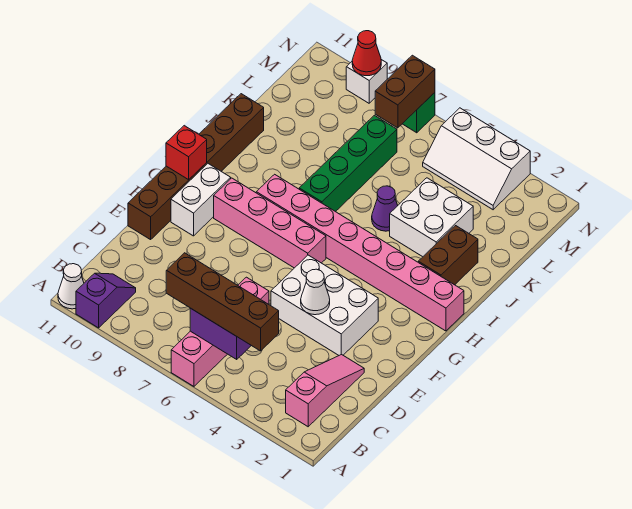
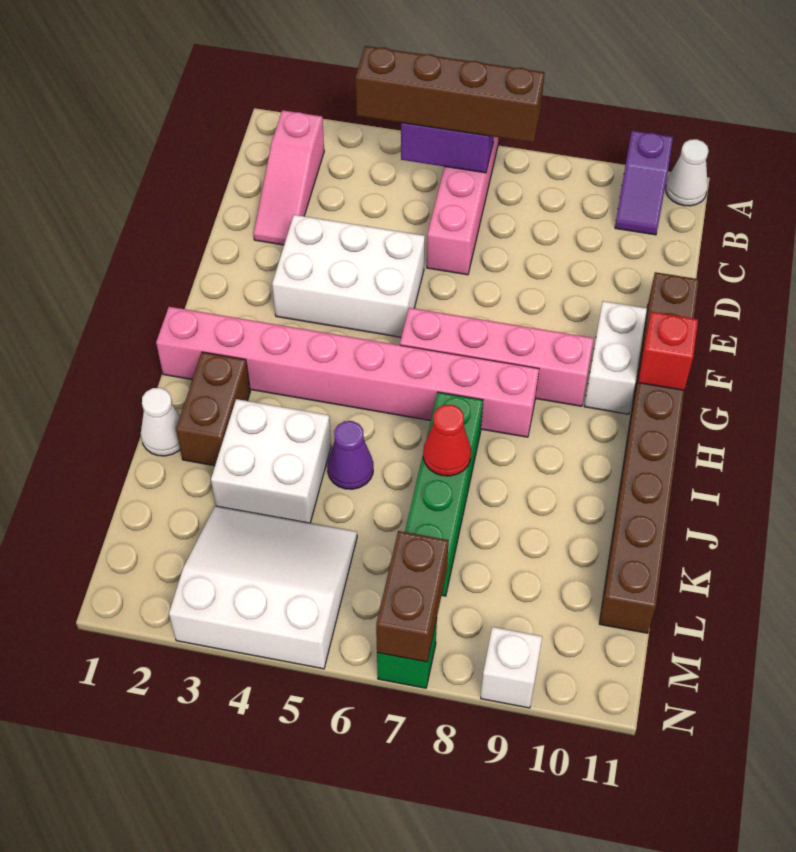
white cone E4 level 2 -> white cone J1 level 1
brown brick E11:J11 level 1 -> brown brick E11:L11 level 1
white slope M3:N5 level 1 top N -> white slope L3:N5 level 1 top N
red cone N9 level 2 -> red cone J7 level 2

